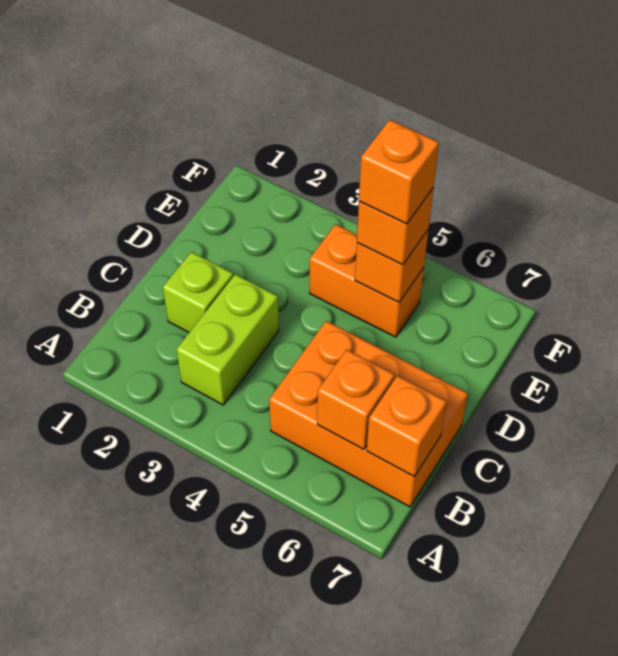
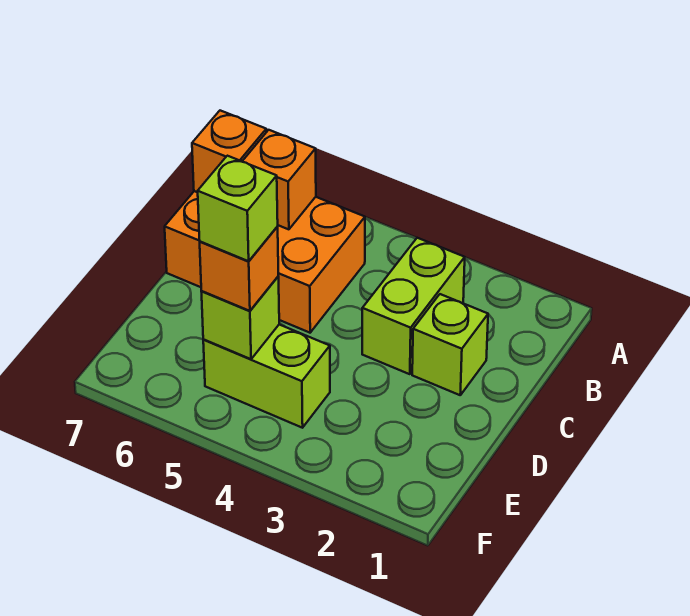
orange brick E4:E5 level 1 -> lime brick E4:E5 level 1
orange brick E5 level 2 -> lime brick E5 level 2
orange brick E5 level 4 -> lime brick E5 level 4

